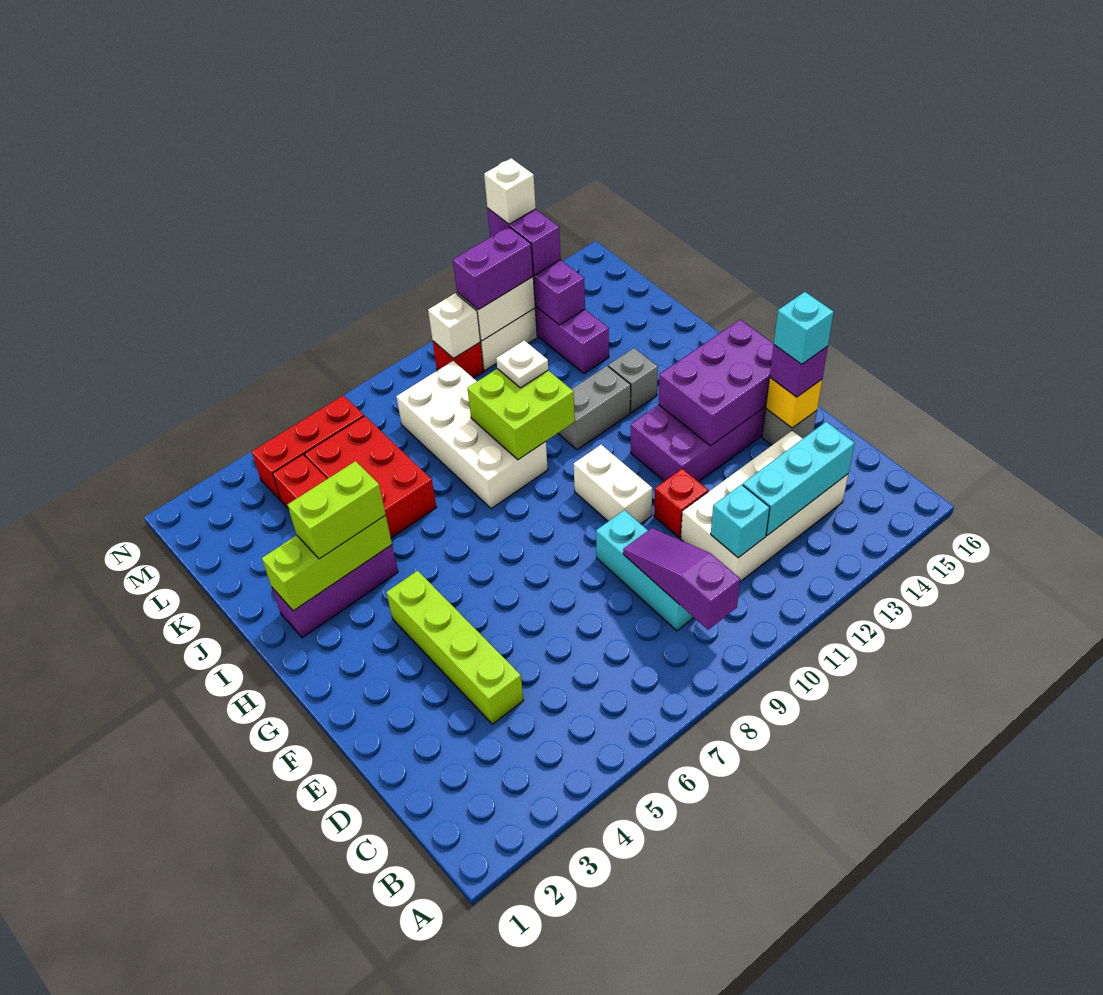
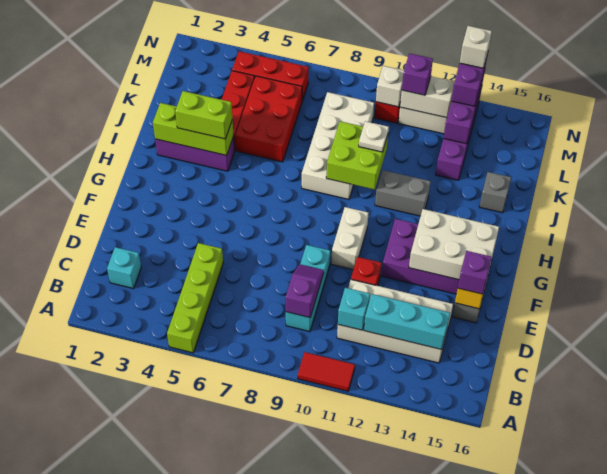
none -> red tile A10:A11 level 1
purple slope B9:D9 level 2 top B -> purple slope C9:D9 level 2 top C
lime brick D4:G4 level 1 -> lime brick A5:D5 level 1
cyan brick E15 level 4 -> cyan brick C2 level 1
purple brick F13:G15 level 2 -> white brick F13:G15 level 2
grey brick I13 level 1 -> grey brick J15 level 1
purple brick M11:M12 level 3 -> purple brick M11 level 3

